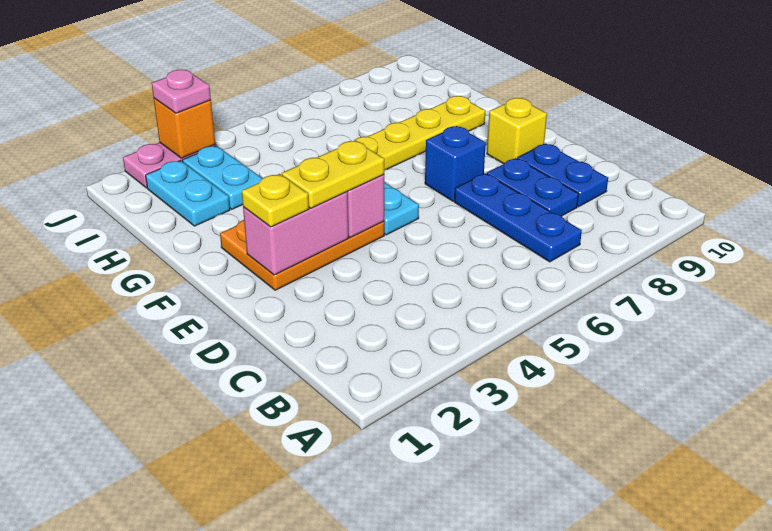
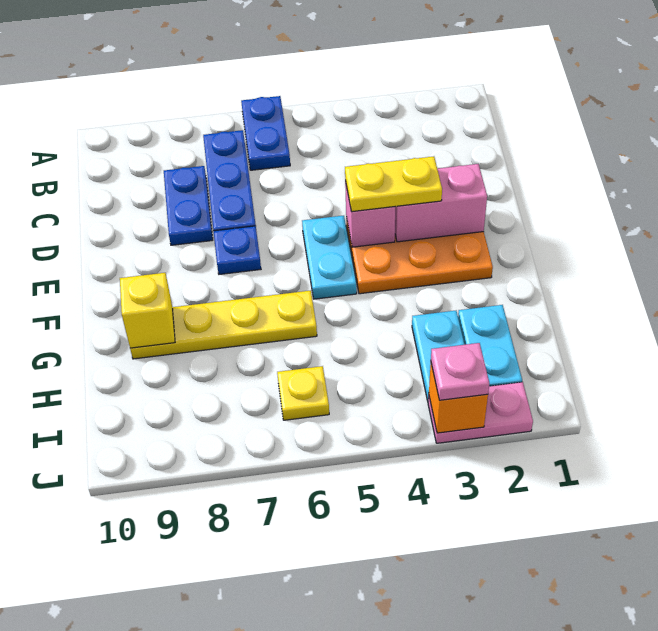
blue plate C9:D9 level 1 -> blue plate A6:B6 level 1
yellow plate E2 level 3 -> yellow plate I6 level 1
blue brick E7 level 1 -> blue plate E7 level 1
yellow brick E9 level 1 -> yellow brick G9 level 2

